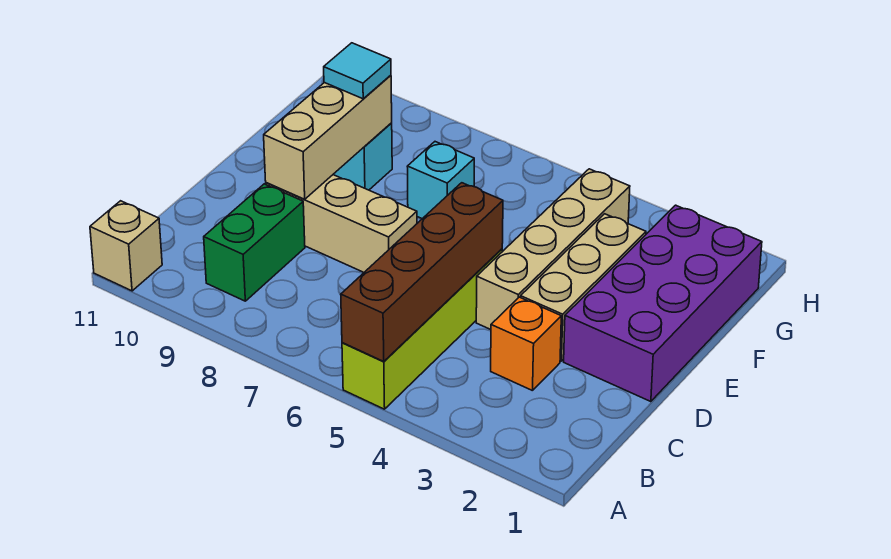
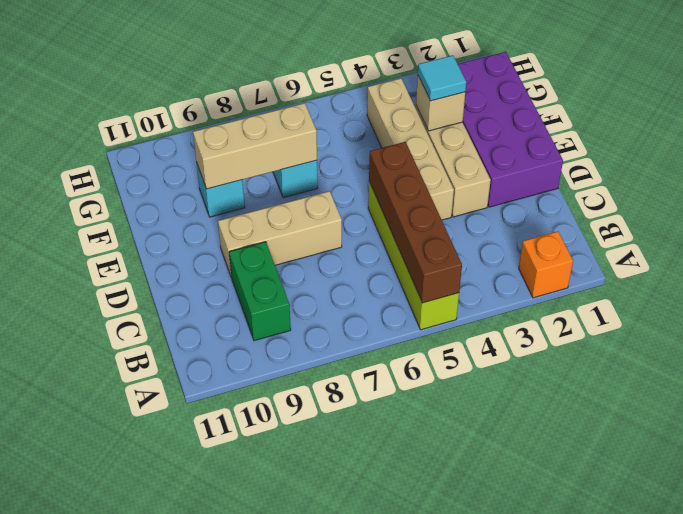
tan brick A11 level 1 -> tan brick F3 level 2
orange brick C3 level 1 -> orange brick A2 level 1
tan brick D9:F9 level 2 -> tan brick F7:F9 level 2
cyan tile F9 level 3 -> cyan tile F3 level 3

